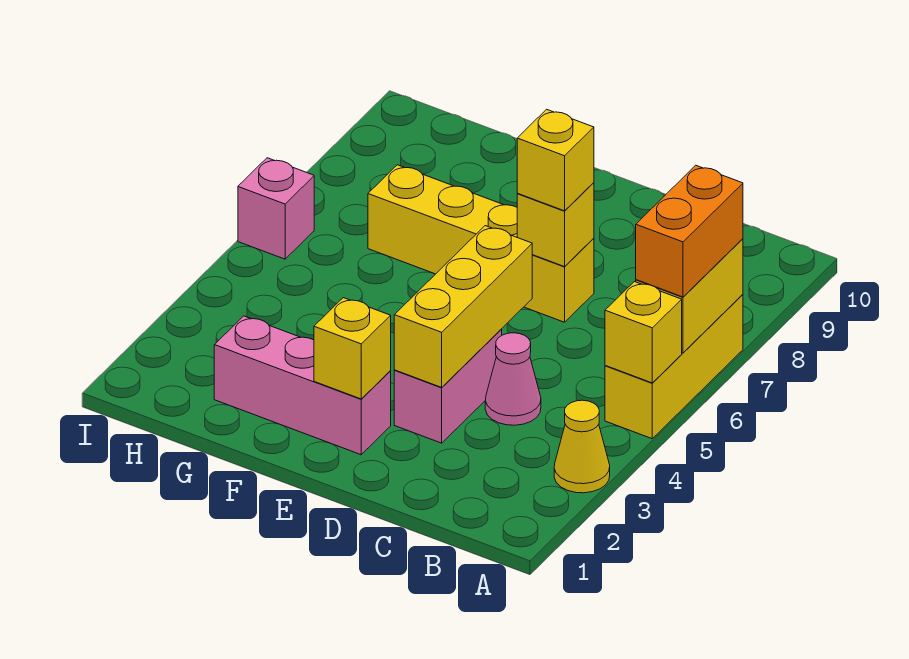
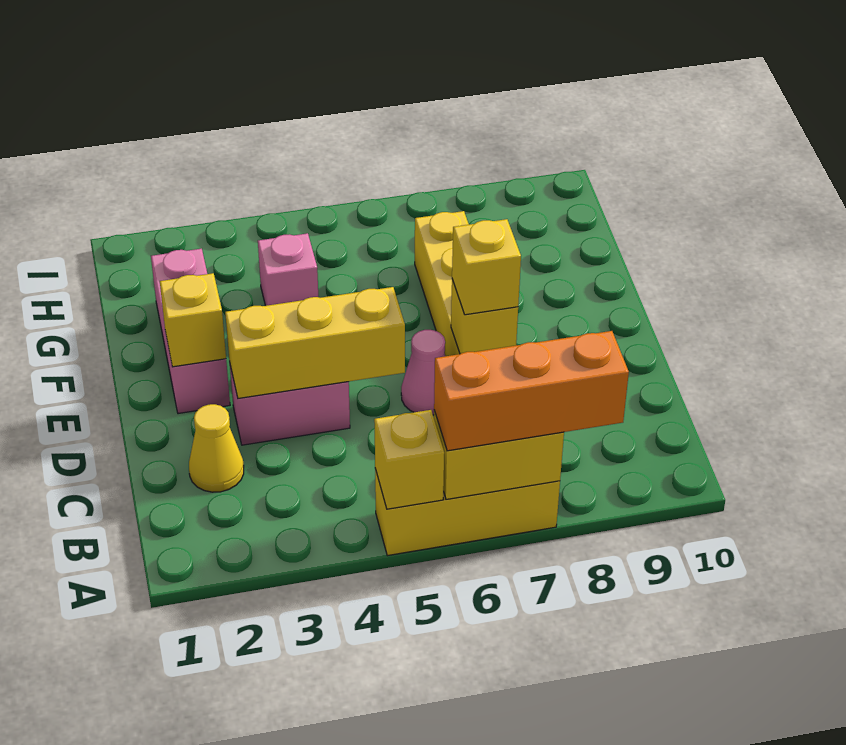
yellow cone A3 level 1 -> yellow cone C2 level 1
orange brick A6:A7 level 3 -> orange brick A6:A8 level 3
pink cone C4 level 1 -> pink cone D6 level 1
pink brick I6 level 1 -> pink brick G4 level 1

